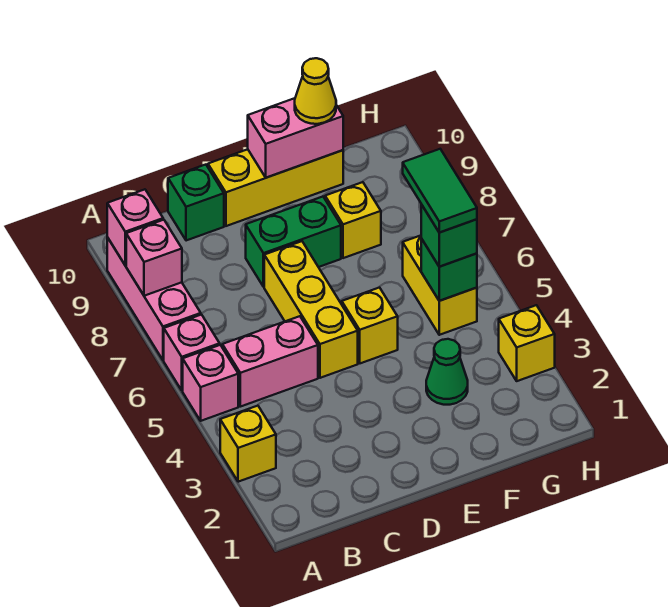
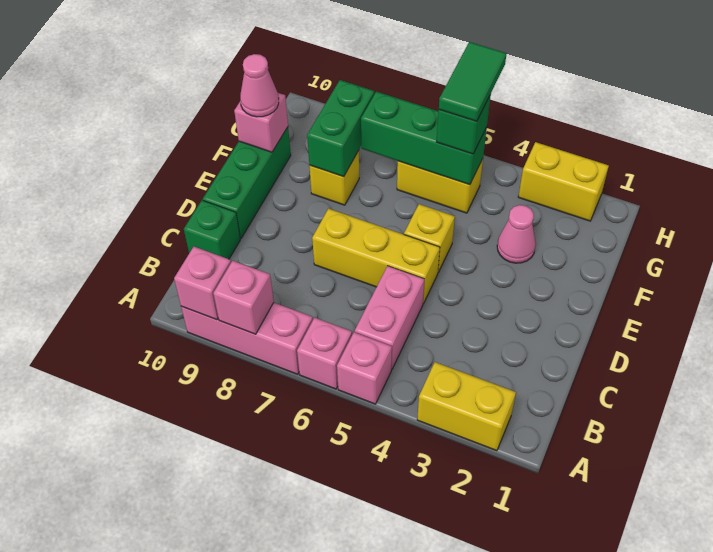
yellow brick A3 level 1 -> yellow brick A2:A3 level 1
green brick D8:E8 level 1 -> green brick F8:G8 level 2
yellow brick D10:F10 level 1 -> green brick D10:F10 level 1
pink brick E10:F10 level 2 -> pink brick F10 level 2
green cone F3 level 1 -> pink cone F3 level 1
yellow cone F10 level 3 -> pink cone F10 level 3
green brick G5 level 2 -> green brick G5:G7 level 2
green tile G5:G6 level 4 -> green tile G5:H5 level 4
yellow brick H3 level 1 -> yellow brick H2:H3 level 1

